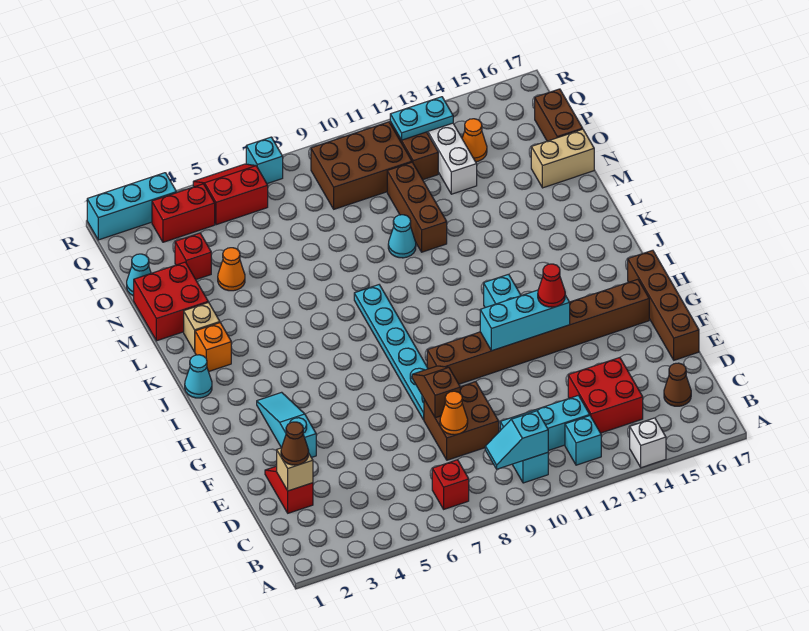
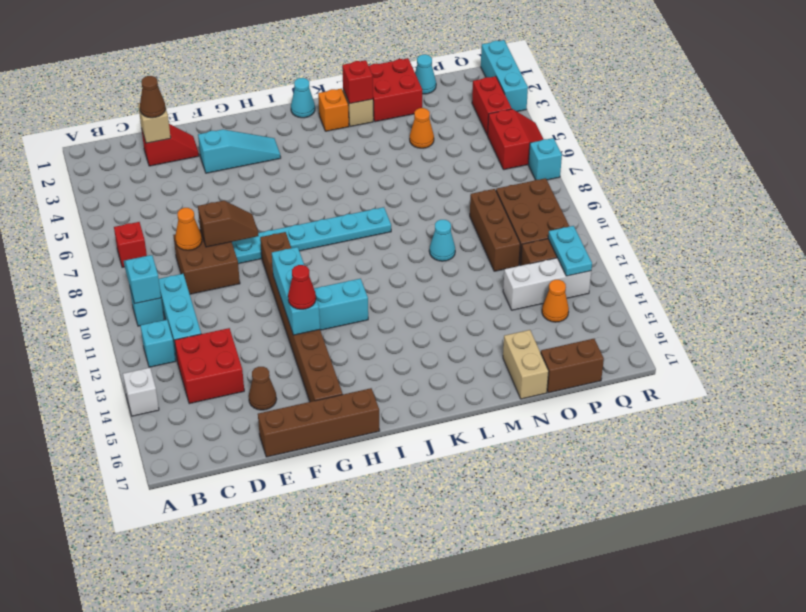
brown cone C16 level 1 -> brown cone E15 level 1
brown brick M11:O11 level 1 -> brown brick O9:O11 level 1
red brick O3 level 1 -> red brick L2 level 2

